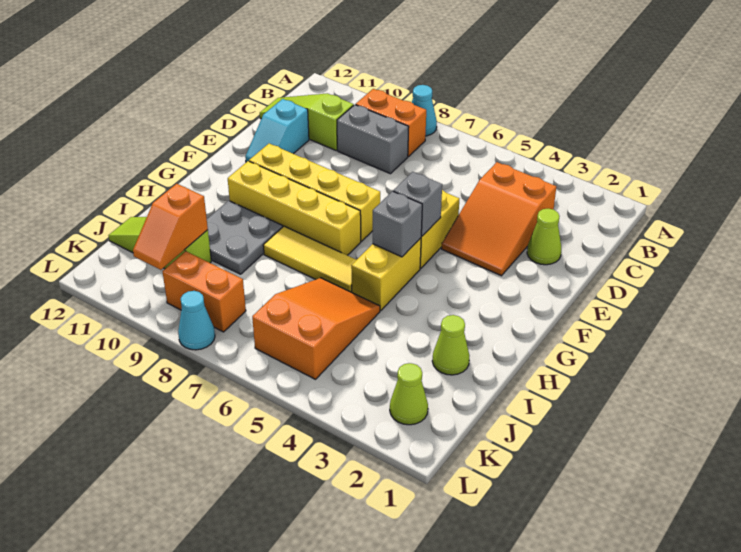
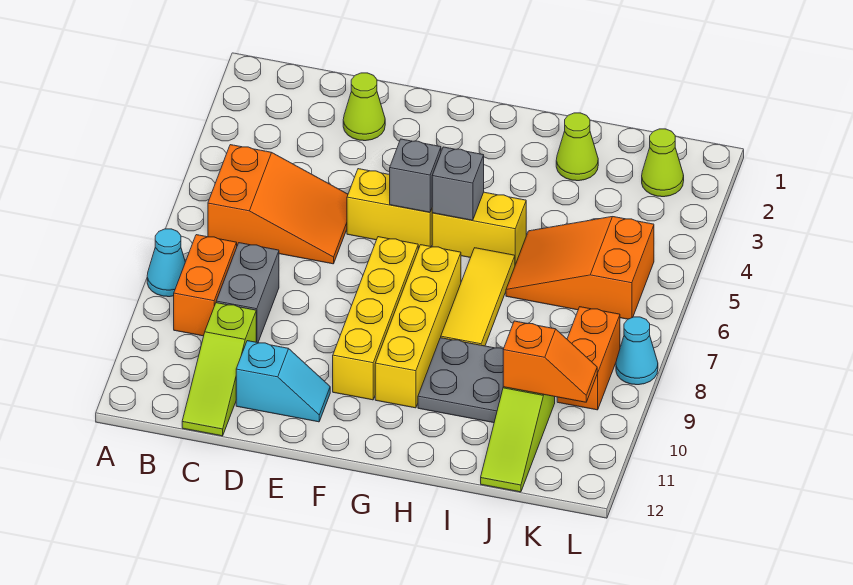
orange slope C3:E4 level 1 top C -> orange slope B5:D6 level 1 top B

